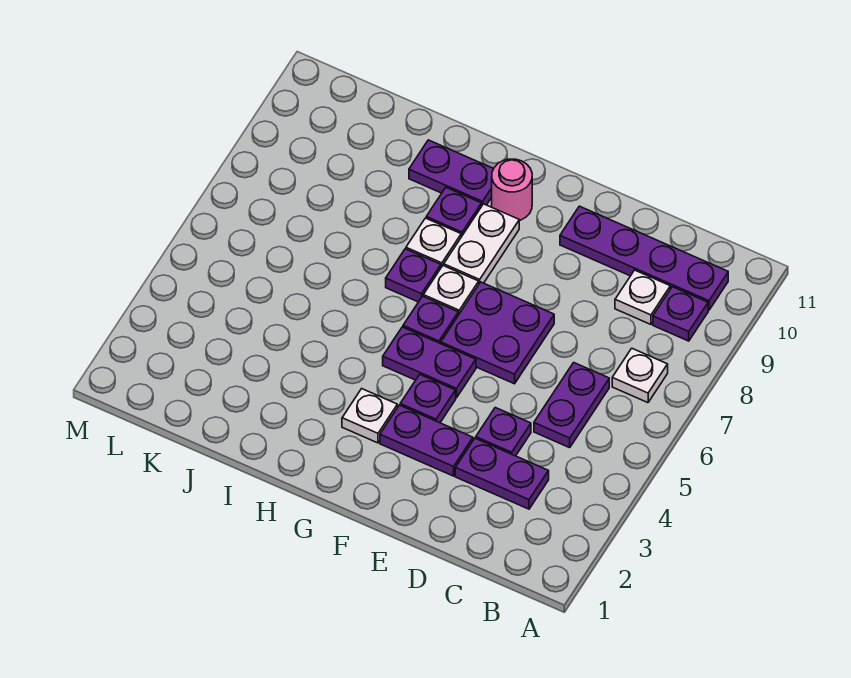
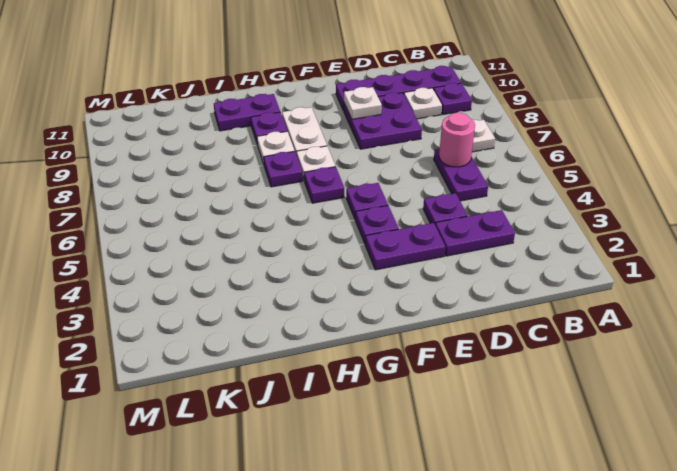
purple plate E6:F7 level 1 -> purple plate D8:E9 level 1
purple plate F5:G5 level 1 -> purple plate F5 level 1
white plate G3 level 1 -> white plate E9 level 2
pink round brick G10 level 1 -> pink round brick C6 level 2

